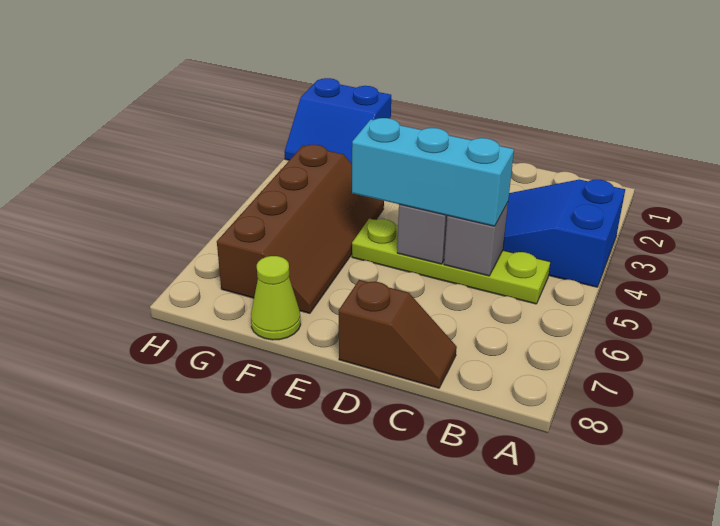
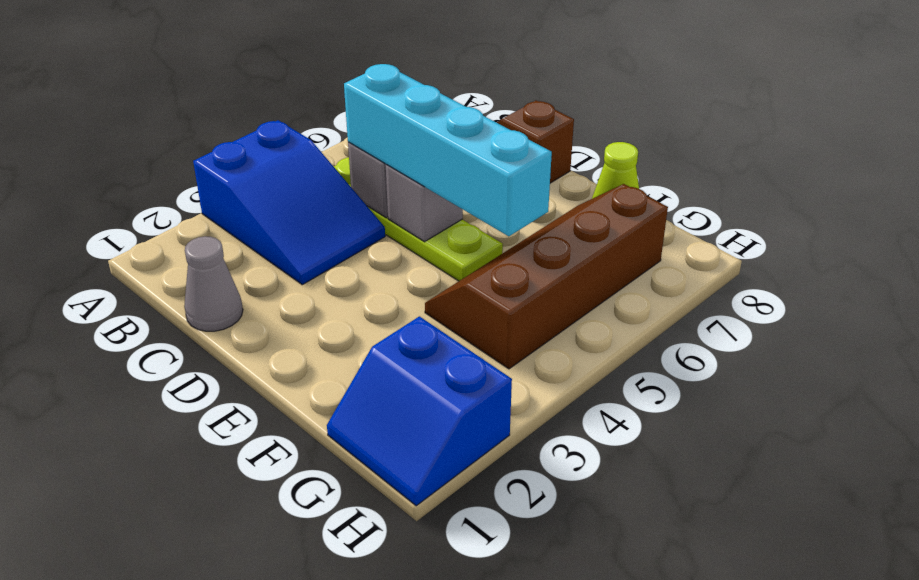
none -> grey cone C1 level 1
cyan brick C5:E5 level 3 -> cyan brick C5:F5 level 3
blue slope G1:H2 level 1 top 1 -> blue slope G1:H2 level 1 top 2

